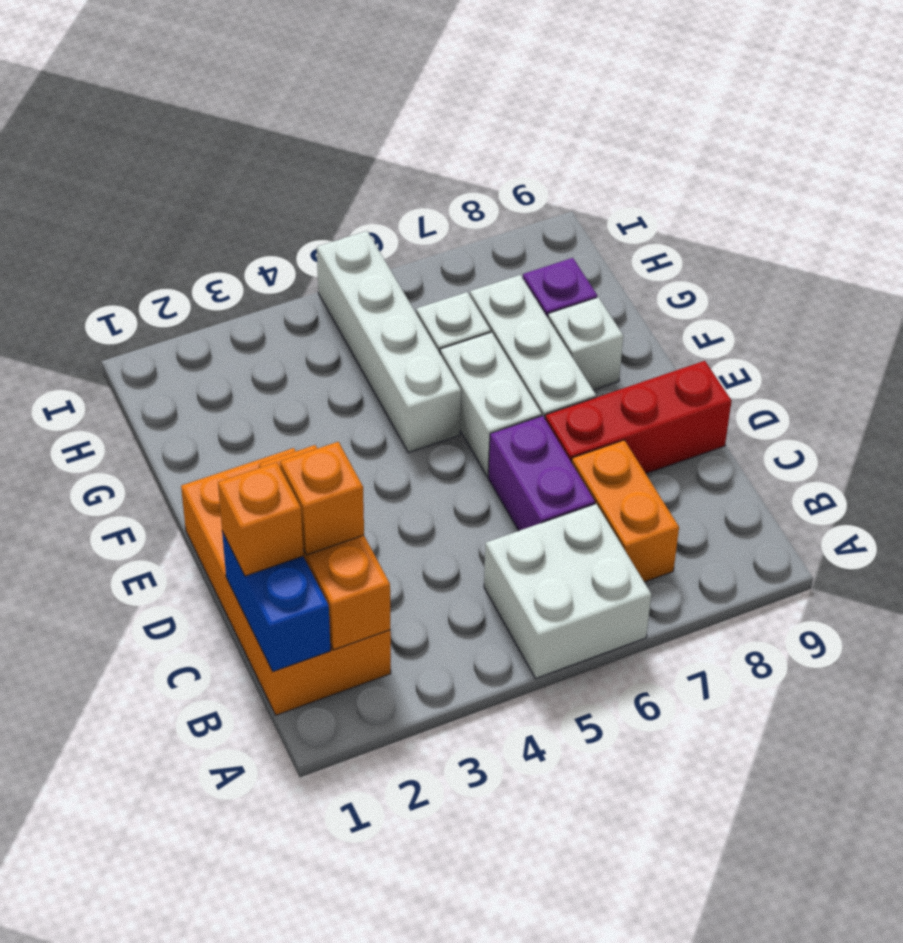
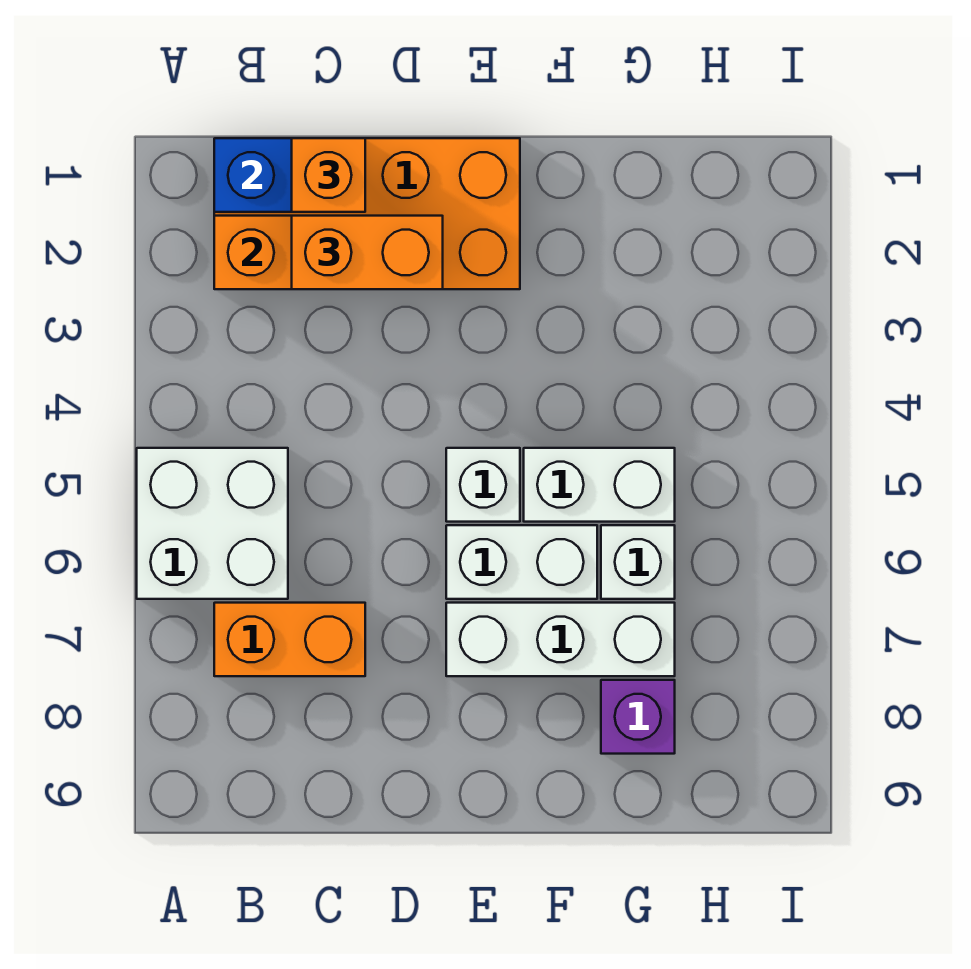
orange brick C2 level 3 -> orange brick C2:D2 level 3
purple brick C6:D6 level 1 -> none
red brick D7:D9 level 1 -> none
white brick F5:I5 level 1 -> white brick F5:G5 level 1
white brick F8 level 1 -> white brick E5 level 1

